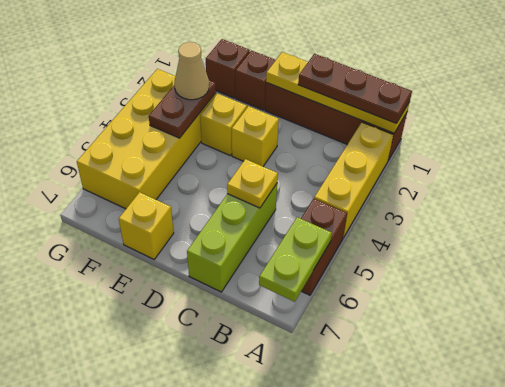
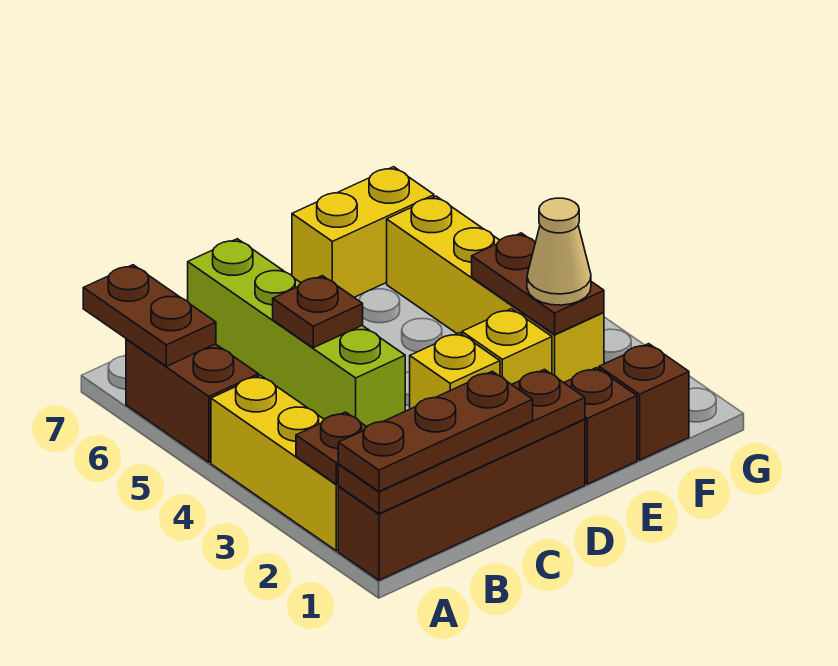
yellow plate A1:D1 level 2 -> brown plate A1:D1 level 2
none -> brown plate A2 level 2
lime plate A6:A7 level 2 -> brown plate A6:A7 level 2
lime brick C5:C7 level 1 -> lime brick C4:C7 level 1
yellow plate C5 level 2 -> brown plate C5 level 2
yellow brick E7 level 1 -> yellow brick E7:F7 level 1
yellow brick F3:G6 level 1 -> yellow brick F3:F6 level 1

